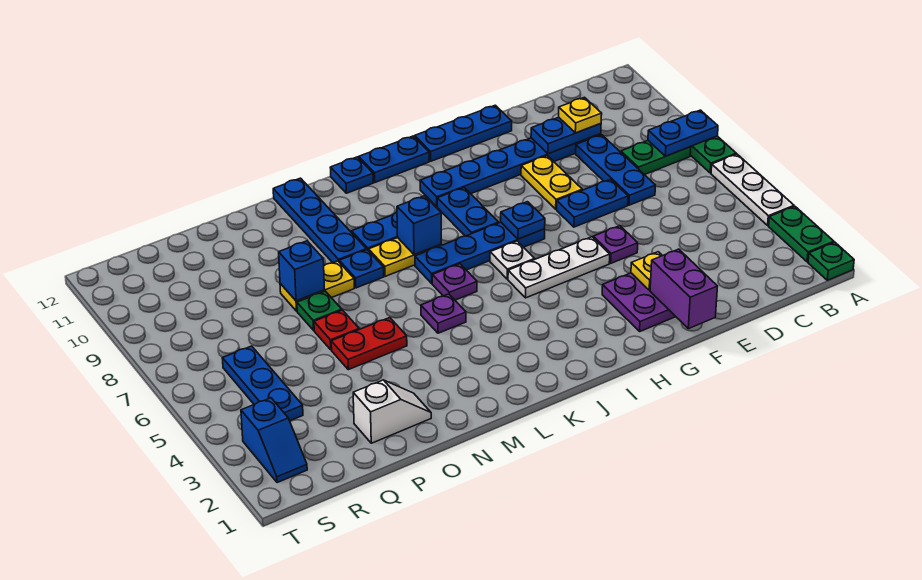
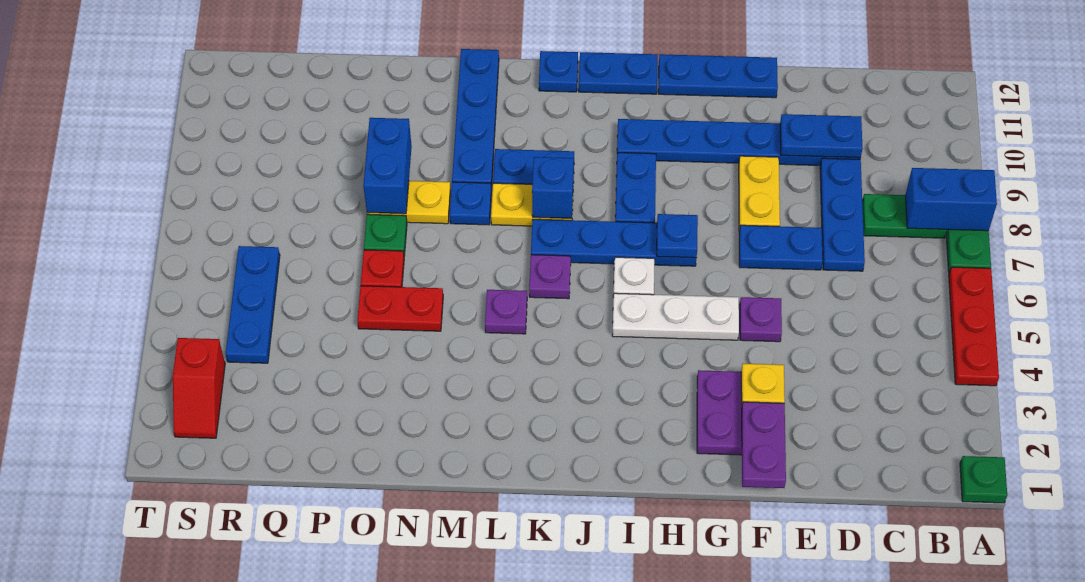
green plate A2:A3 level 1 -> none
white plate A4:A6 level 1 -> red plate A4:A6 level 1
blue plate A8:B8 level 2 -> blue brick A8:B8 level 2
yellow plate D10 level 3 -> none
purple brick F1:F2 level 2 -> purple plate F1:F2 level 2
white slope O2:P2 level 1 top P -> none
blue brick O8 level 2 -> blue brick O8:O9 level 2
blue slope S2:S3 level 1 top 3 -> red slope S2:S3 level 1 top 3

